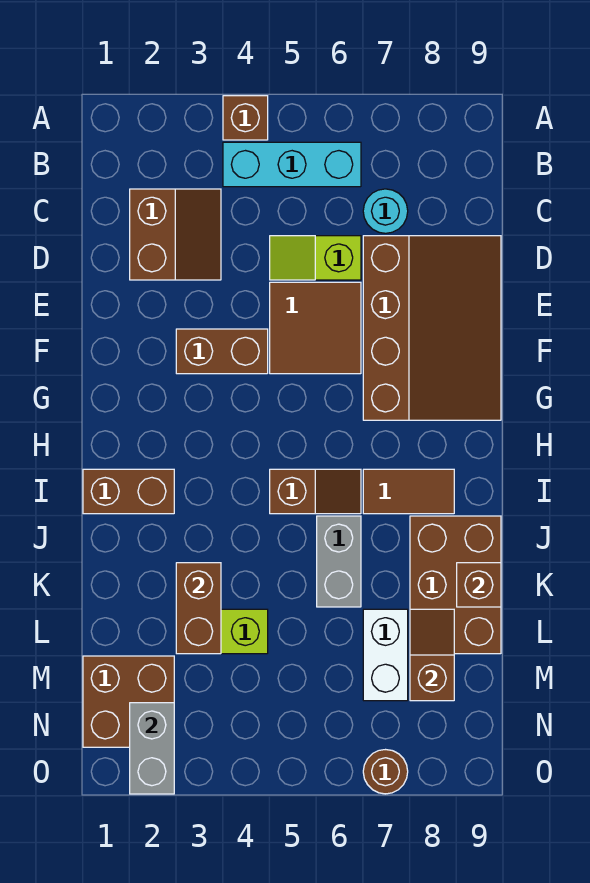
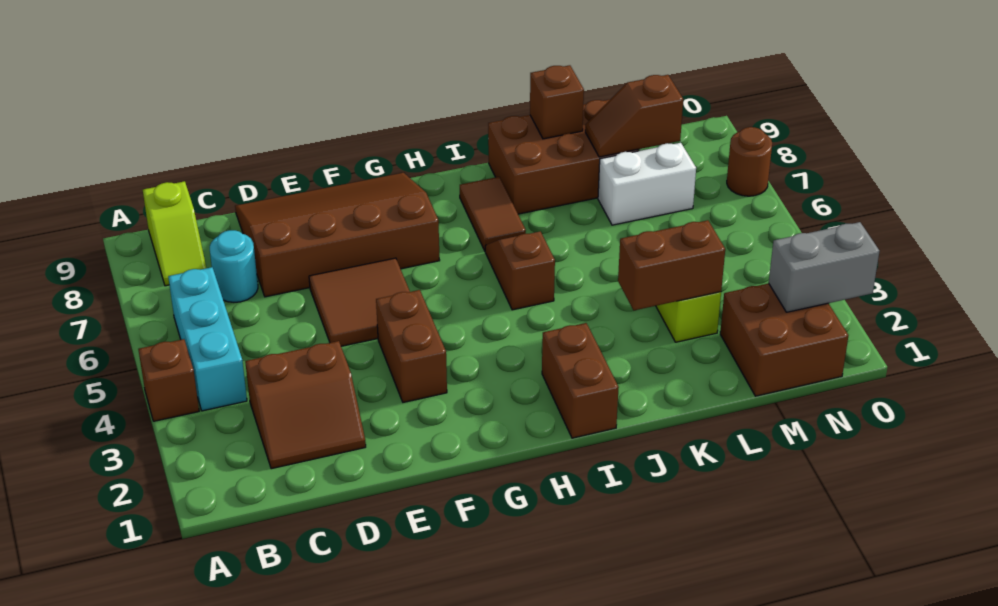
brown slope C2:D3 level 1 top 2 -> brown slope C2:D3 level 1 top 3
lime slope D5:D6 level 1 top 6 -> lime slope B8:B9 level 1 top 9
grey brick J6:K6 level 1 -> none

